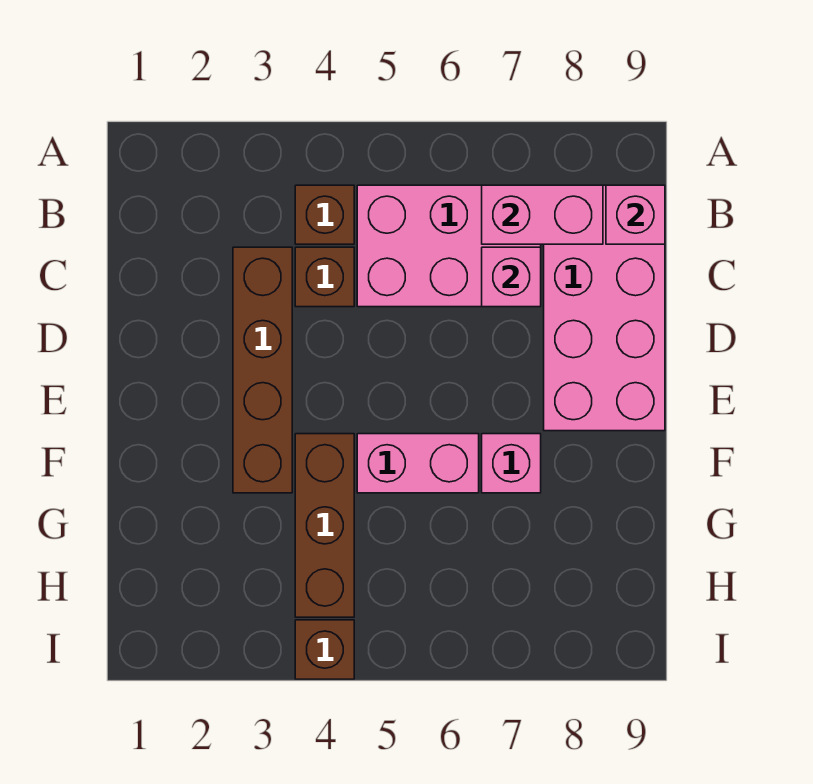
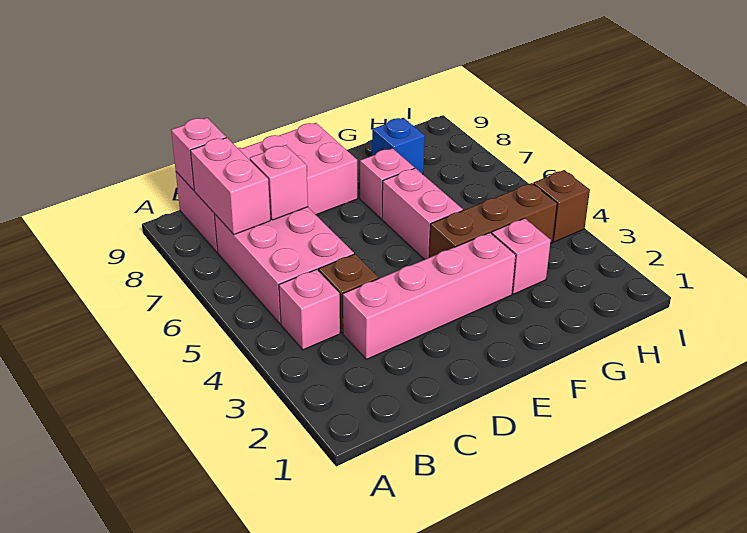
brown brick B4 level 1 -> pink brick B4 level 1
brown brick C3:F3 level 1 -> pink brick C3:F3 level 1
none -> pink brick G3 level 1
none -> blue brick G8 level 1

